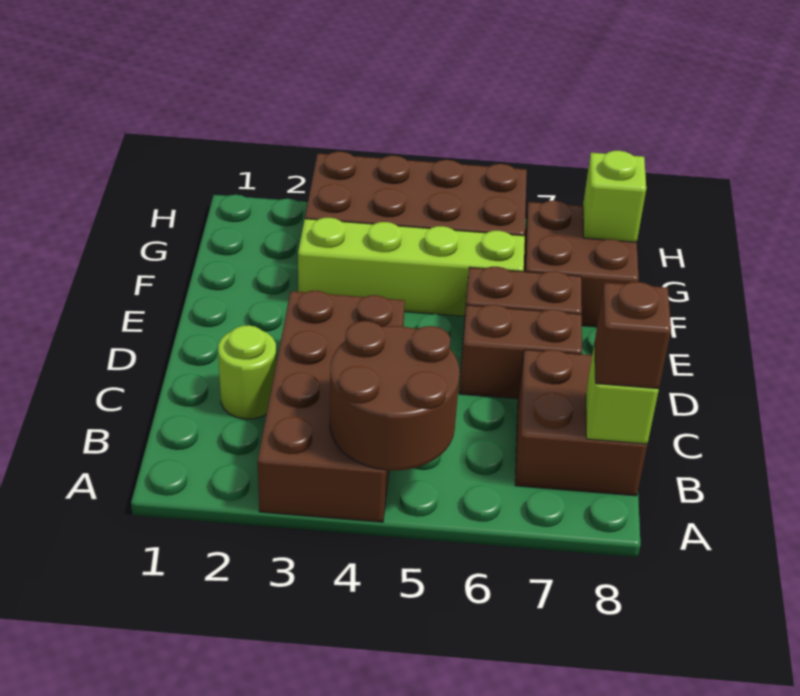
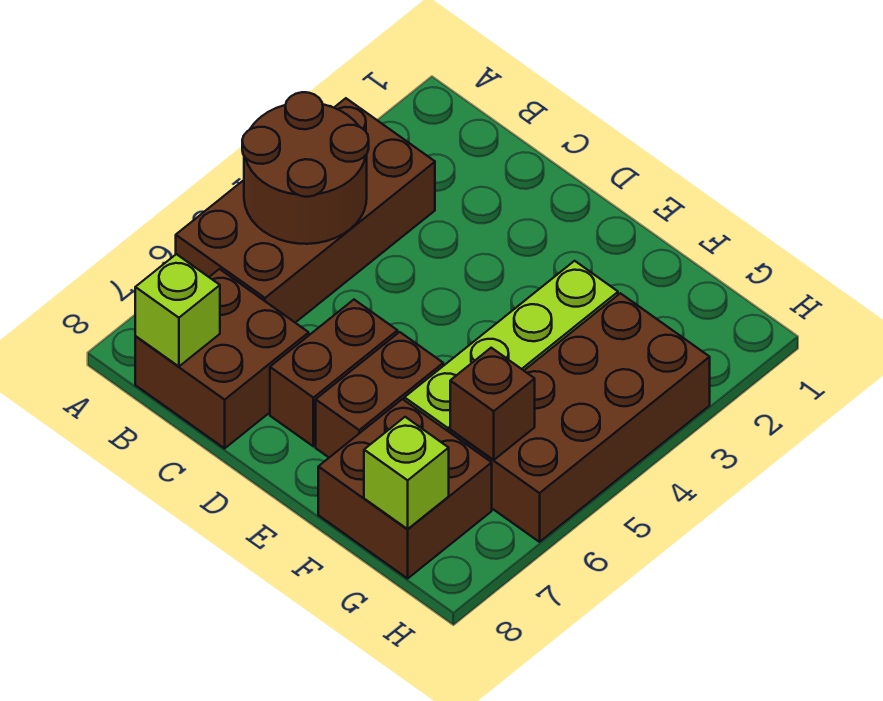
brown brick A3:D4 level 1 -> brown brick A3:B6 level 1
brown brick B8 level 3 -> brown brick G6 level 2
lime round brick C2 level 1 -> none

